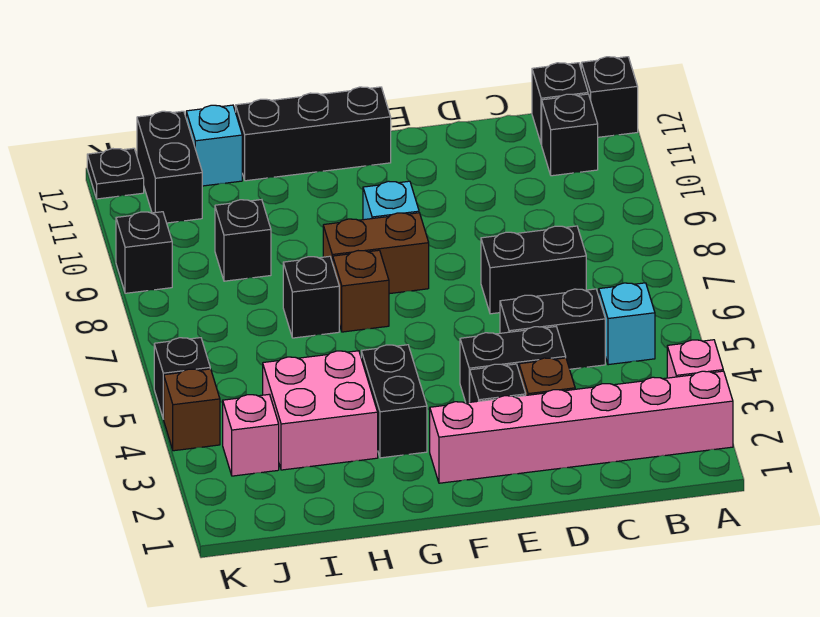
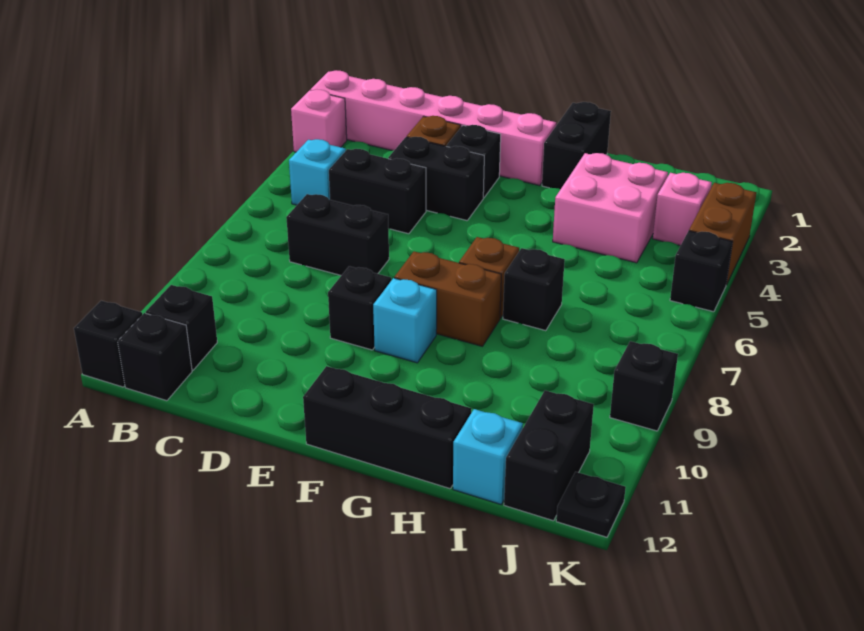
black brick G3:G4 level 1 -> black brick G1:G2 level 1
black brick I9 level 1 -> black brick E9 level 1
brown brick K4 level 1 -> brown brick K3:K4 level 1

